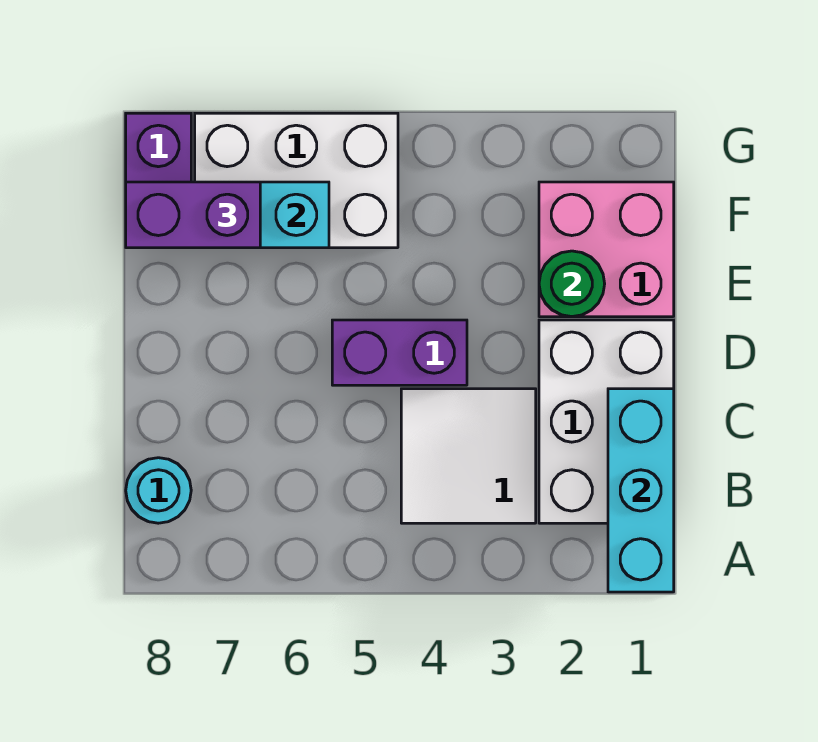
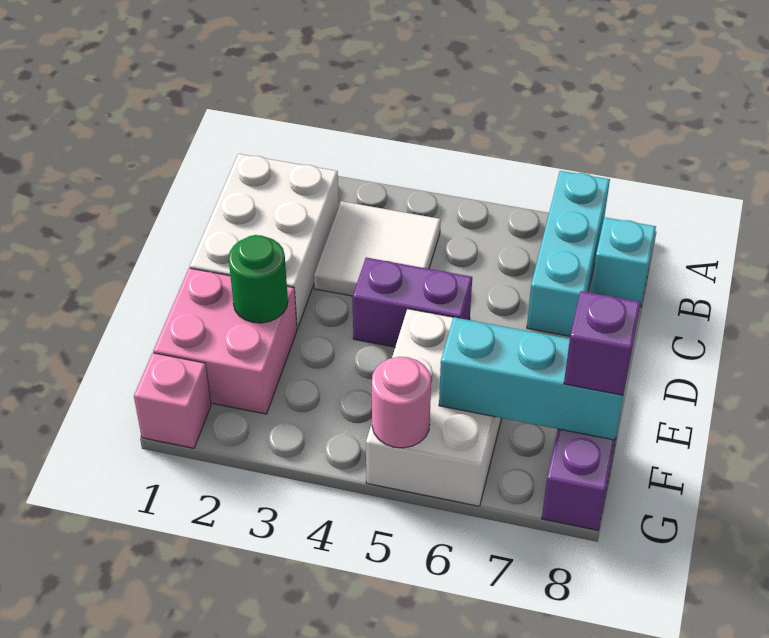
cyan brick A1:C1 level 2 -> cyan brick A7:C7 level 1
cyan round brick B8 level 1 -> cyan brick B8 level 1
white brick F5:G7 level 1 -> white brick E5:G6 level 1
purple brick F7:F8 level 3 -> purple brick F8 level 3
none -> pink brick G1 level 1
none -> pink round brick G5 level 2

